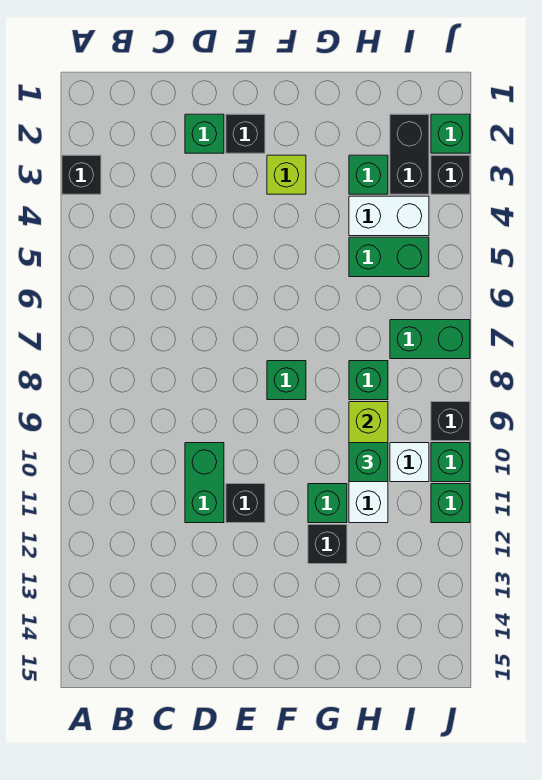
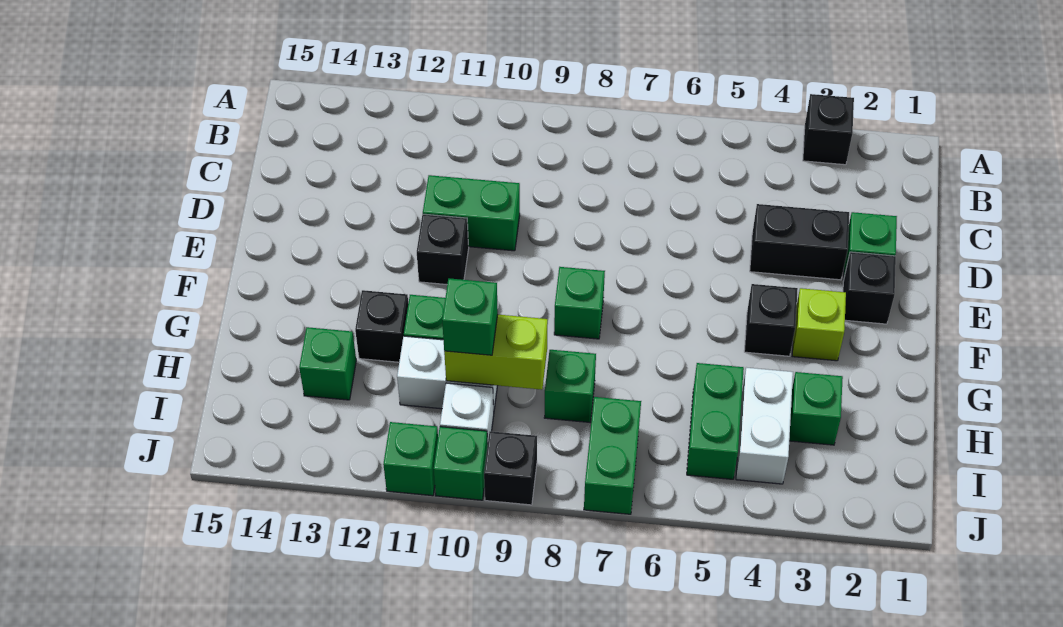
black brick I2:I3 level 1 -> black brick D3:D4 level 1
green brick J2 level 1 -> green brick H13 level 1
black brick J3 level 1 -> black brick F4 level 1

